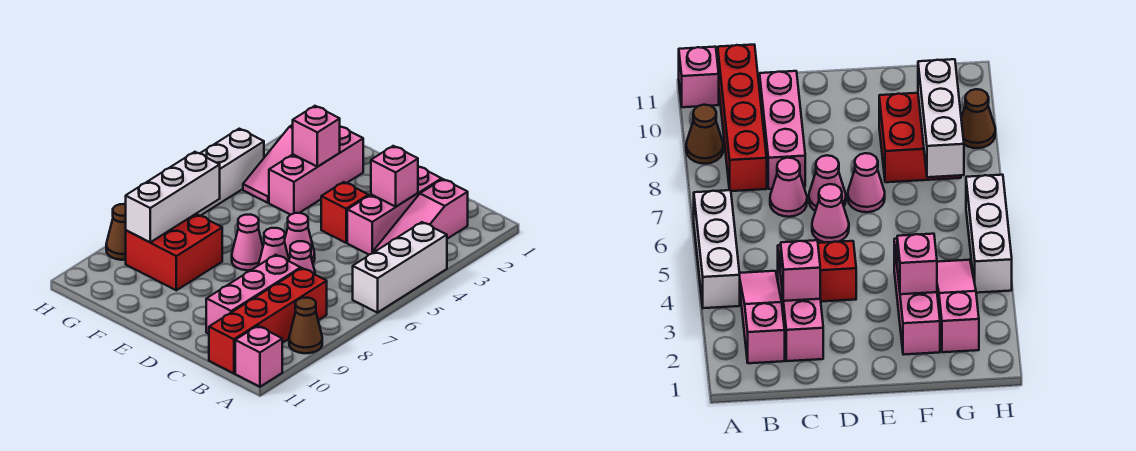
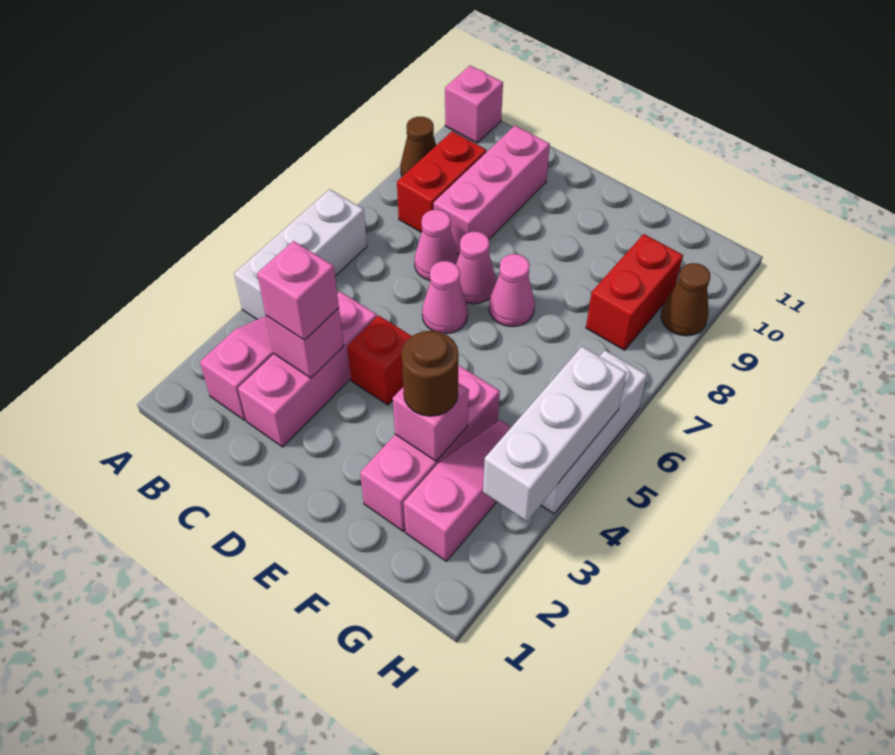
red brick B8:B11 level 1 -> red brick B8:B9 level 1
none -> pink brick C3 level 3
none -> brown round brick F3 level 3
red brick F8:G9 level 1 -> red brick G8:G9 level 1
white brick G7:G9 level 2 -> white brick H3:H5 level 2

